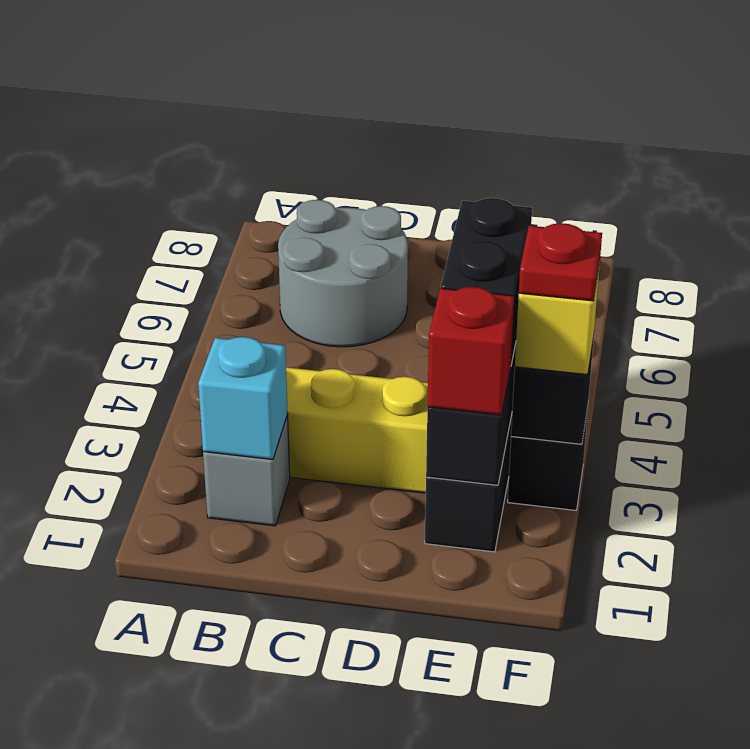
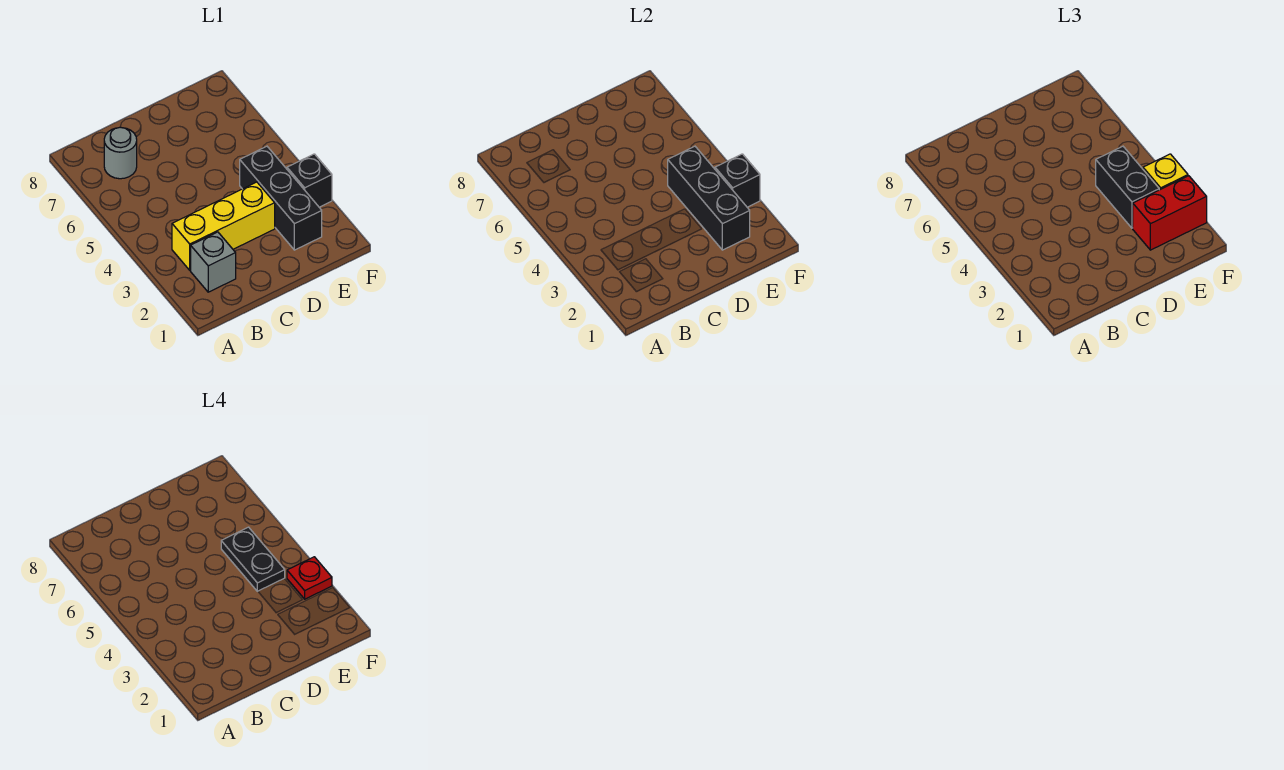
cyan brick B2 level 2 -> none
grey round brick B6:C7 level 1 -> grey round brick B7 level 1
red brick E2 level 3 -> red brick E2:F2 level 3
none -> black plate E4:E5 level 4

